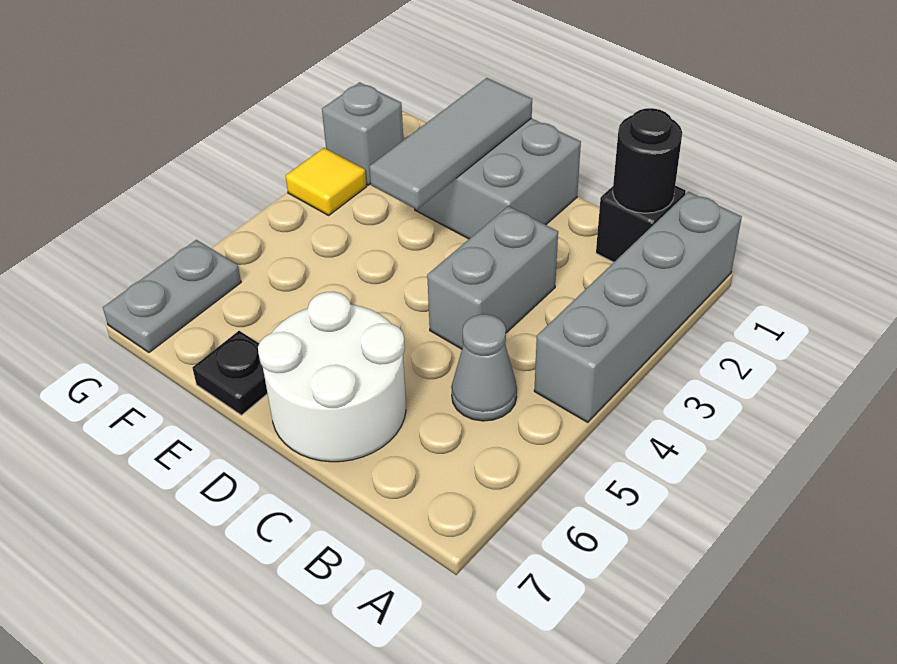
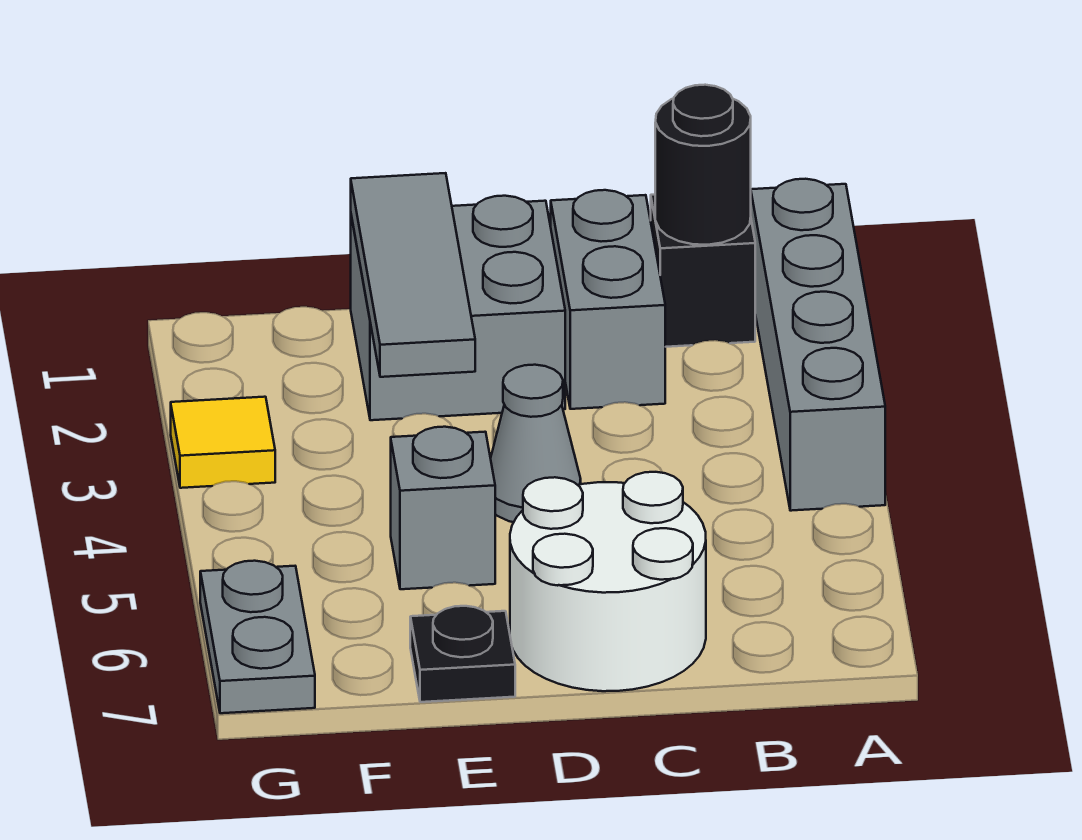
grey cone B5 level 1 -> grey cone D4 level 1
grey brick C3:C4 level 1 -> grey brick C1:C2 level 1
grey brick G2 level 1 -> grey brick E5 level 1

